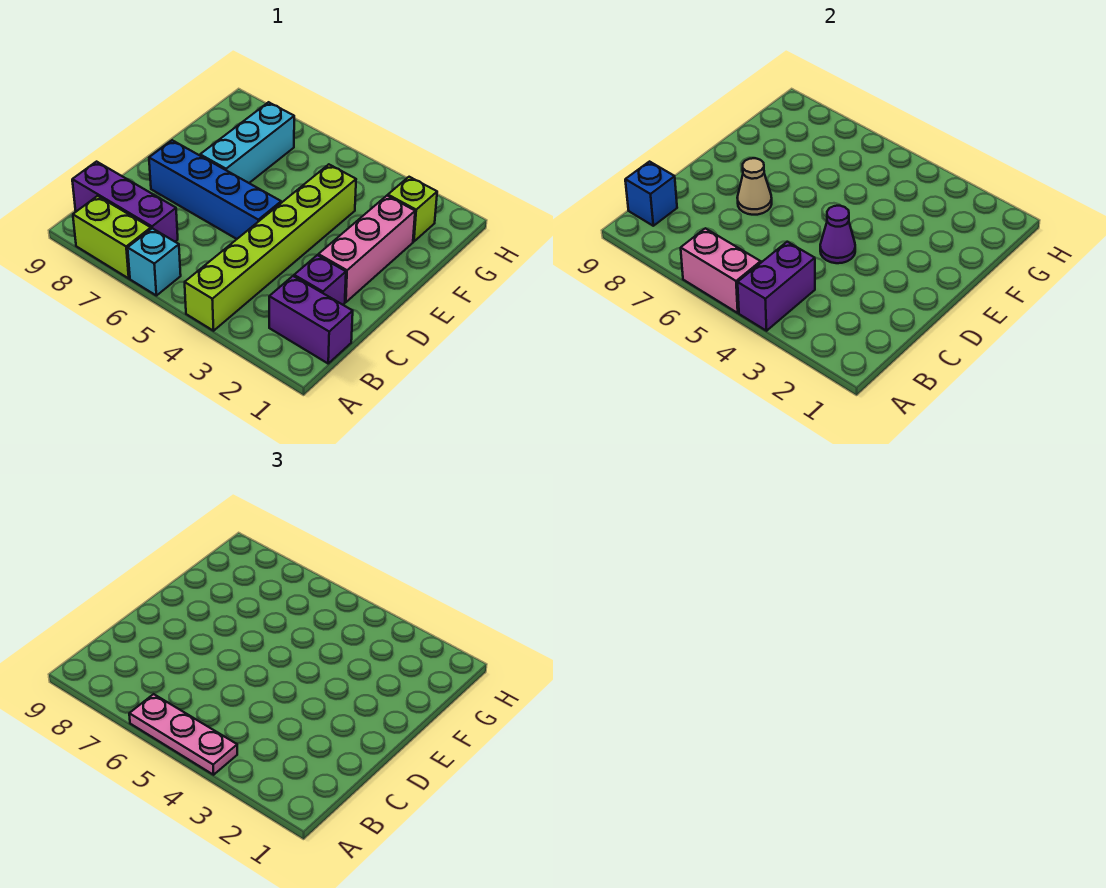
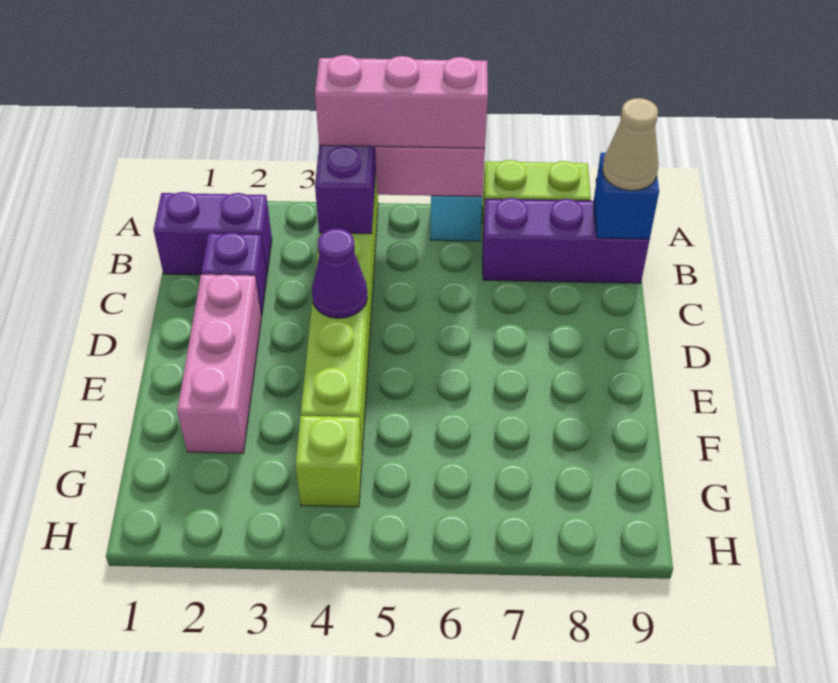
pink plate A4:A6 level 3 -> pink brick A4:A6 level 3
blue brick D5:D8 level 1 -> none
tan cone D7 level 2 -> tan cone B9 level 3
cyan brick E7:G7 level 1 -> none
lime brick G2 level 1 -> lime brick G4 level 1

